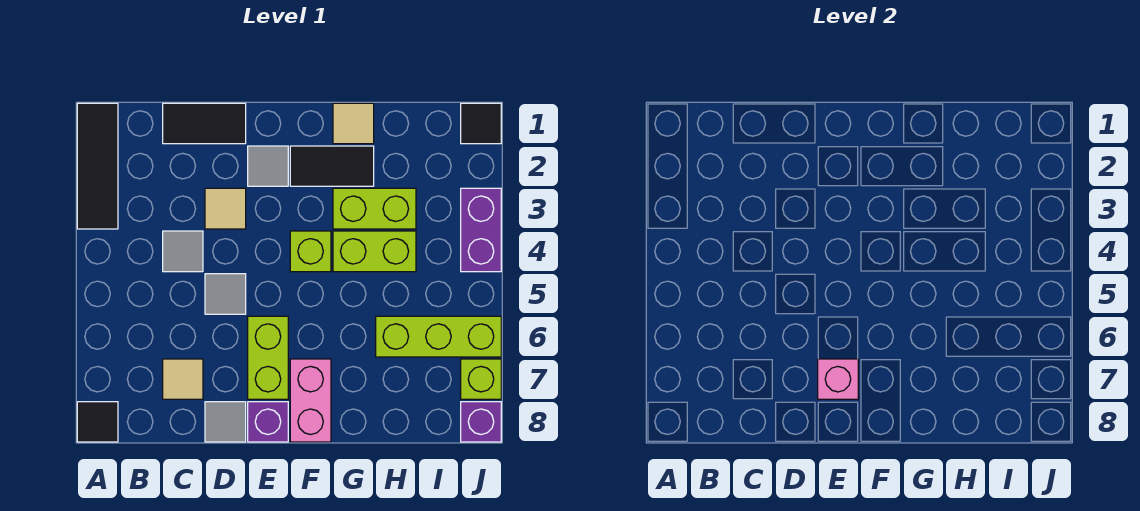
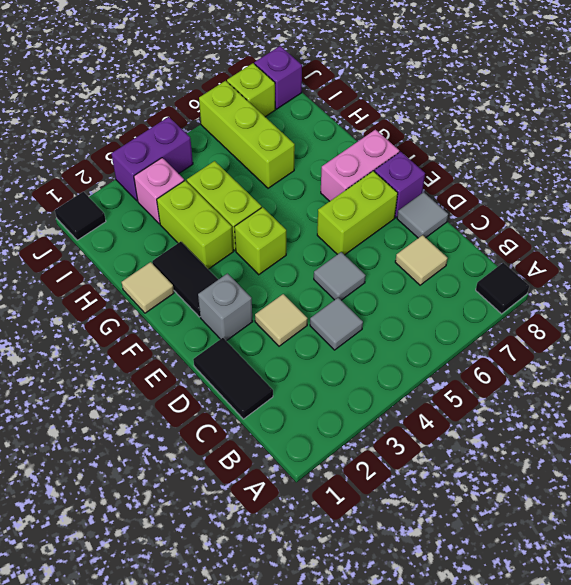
black tile A1:A3 level 1 -> none
grey tile E2 level 1 -> grey brick E2 level 1
pink brick E7 level 2 -> pink brick I3 level 1

